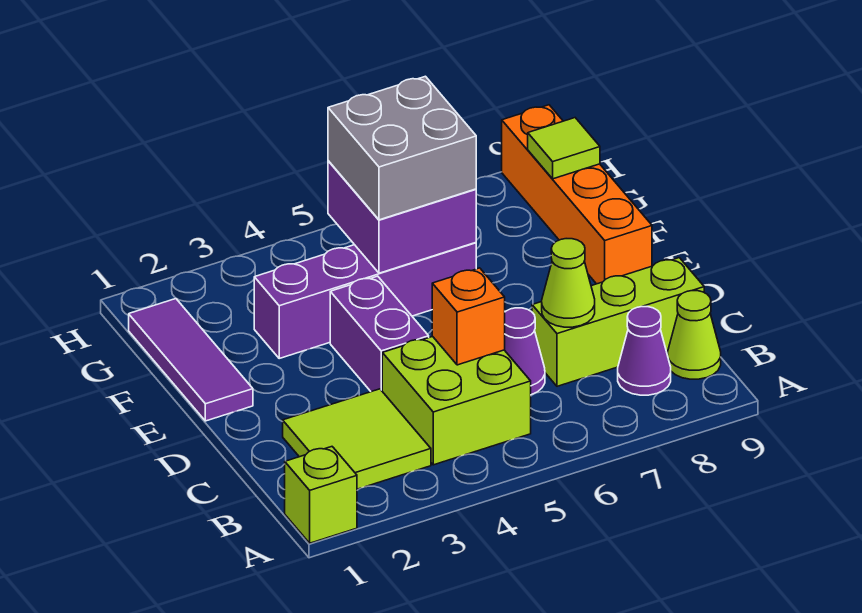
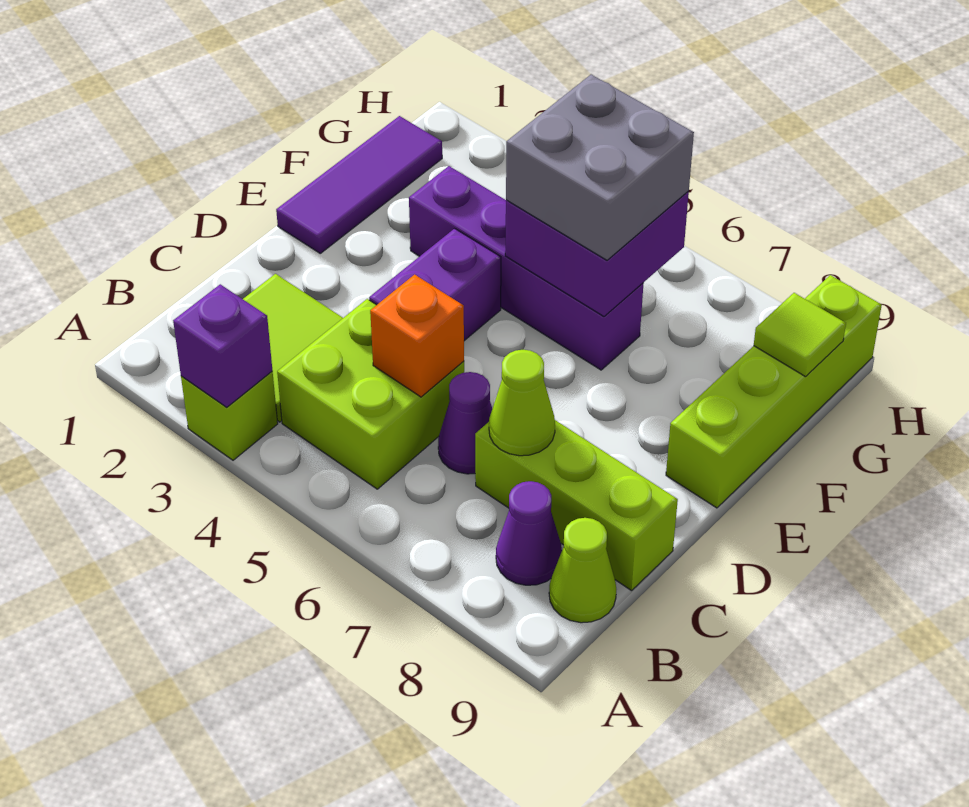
lime brick A1 level 1 -> lime brick A3 level 1
none -> purple brick A3 level 2
orange brick E9:H9 level 1 -> lime brick E9:H9 level 1

